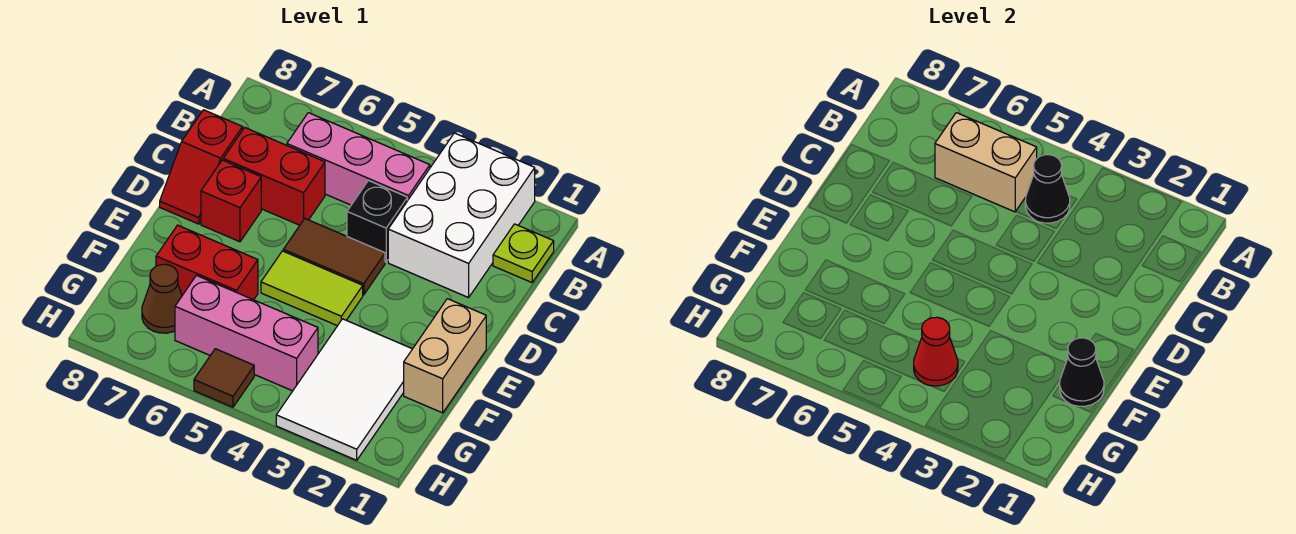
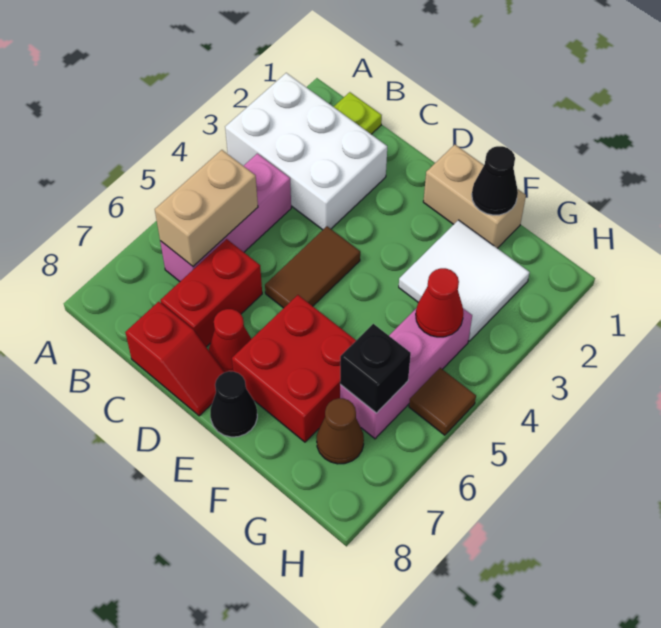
black cone B4 level 2 -> black cone E8 level 1
black brick C4 level 1 -> black brick G6 level 2
red brick D7 level 1 -> red cone D7 level 1
lime tile E4:E5 level 1 -> none
white tile F2:H3 level 1 -> white tile F2:G3 level 1
red brick F6:F7 level 1 -> red brick E6:F7 level 1

